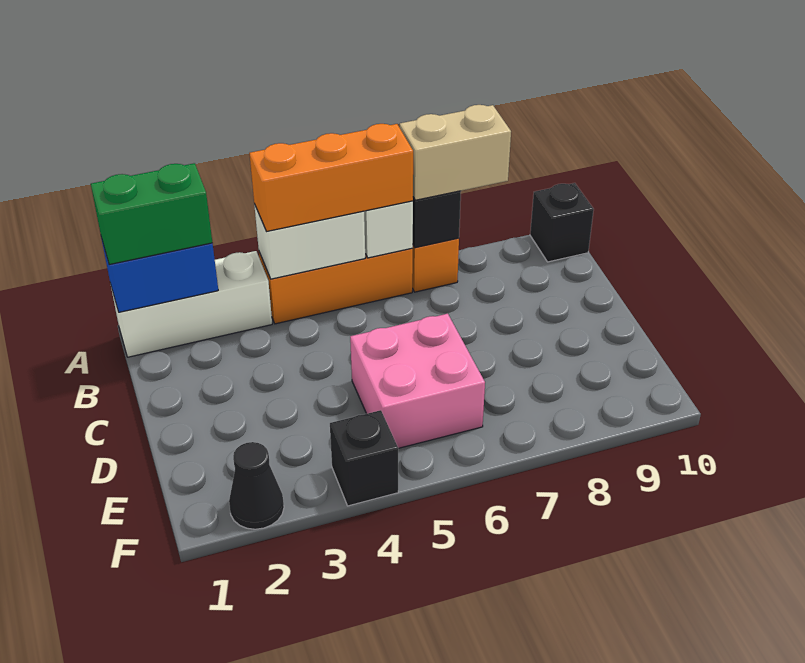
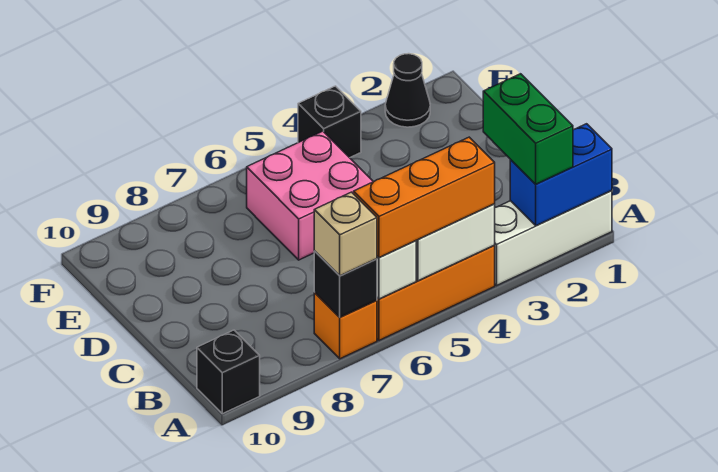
green brick A1:A2 level 3 -> green brick A2:B2 level 3
tan brick A7:A8 level 3 -> tan brick A7 level 3

